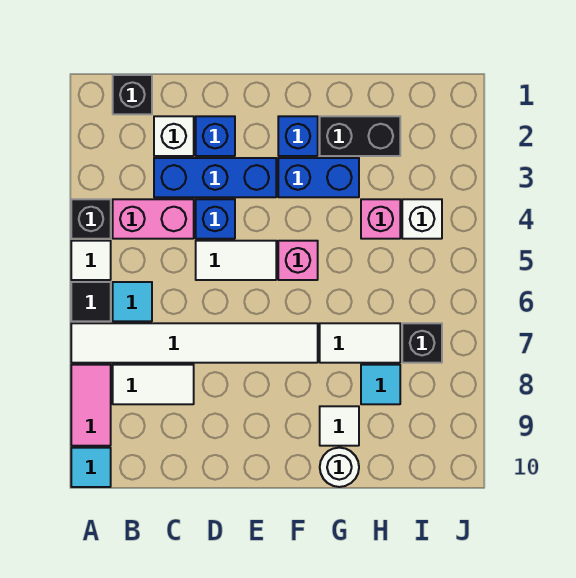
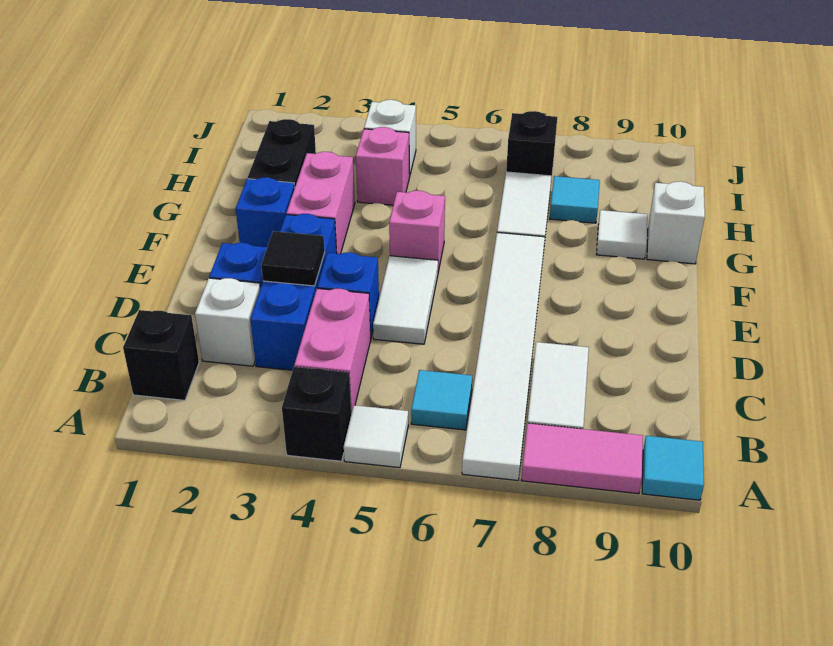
black tile A6 level 1 -> black tile D3 level 2
blue brick F3:G3 level 1 -> pink brick F3:G3 level 1
white round brick G10 level 1 -> white brick G10 level 1

